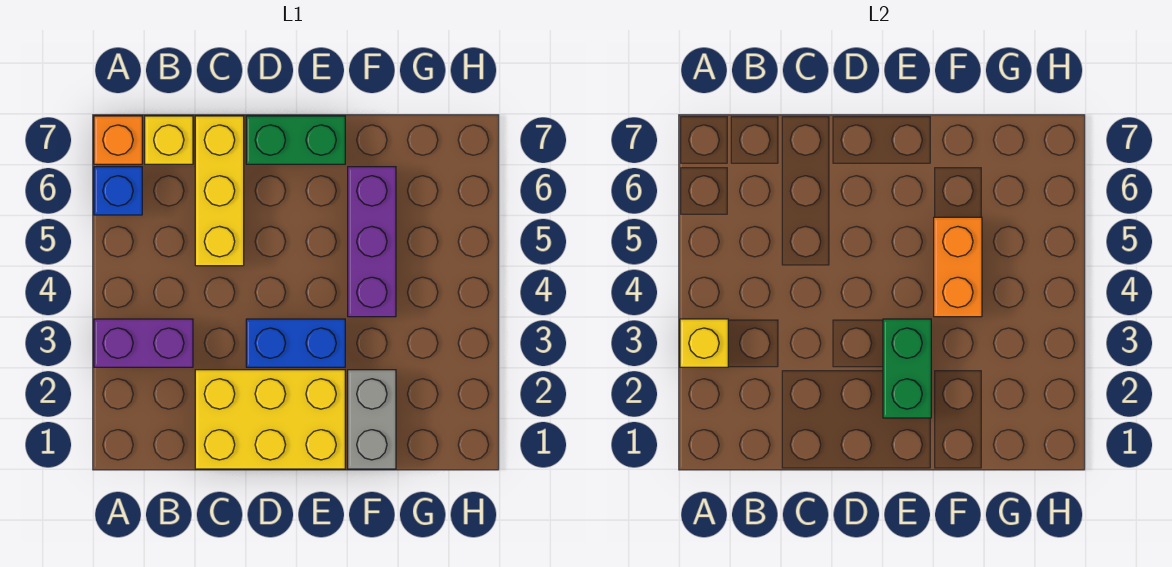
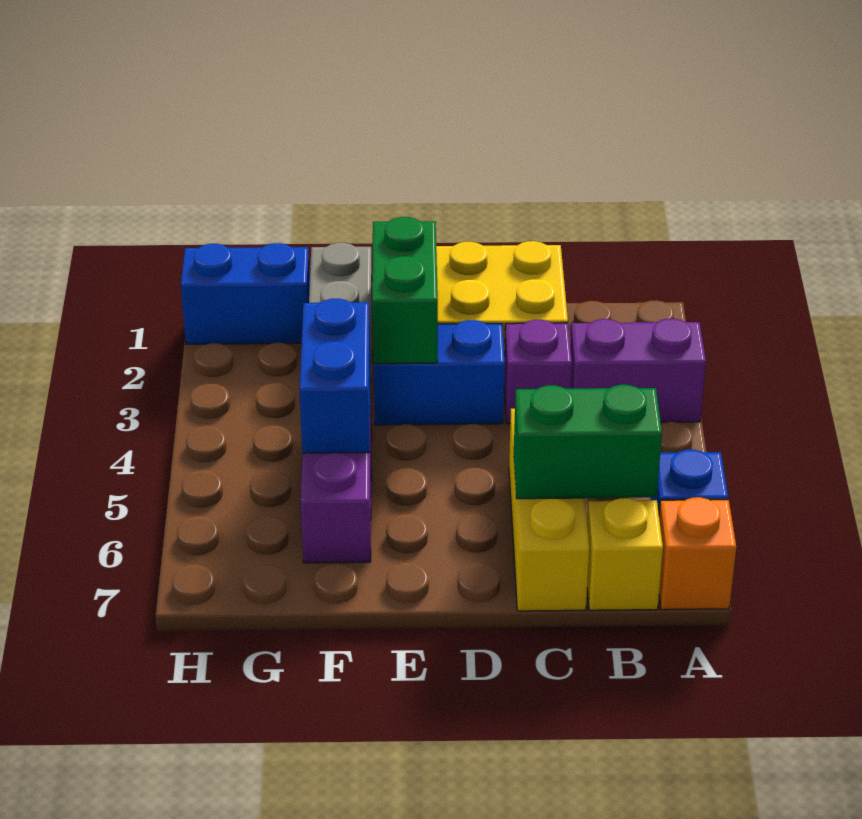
yellow brick A3 level 2 -> none
none -> purple brick C3 level 1
green brick D7:E7 level 1 -> green brick B6:C6 level 2
orange brick F4:F5 level 2 -> blue brick F4:F5 level 2
none -> blue brick G1:H1 level 1

